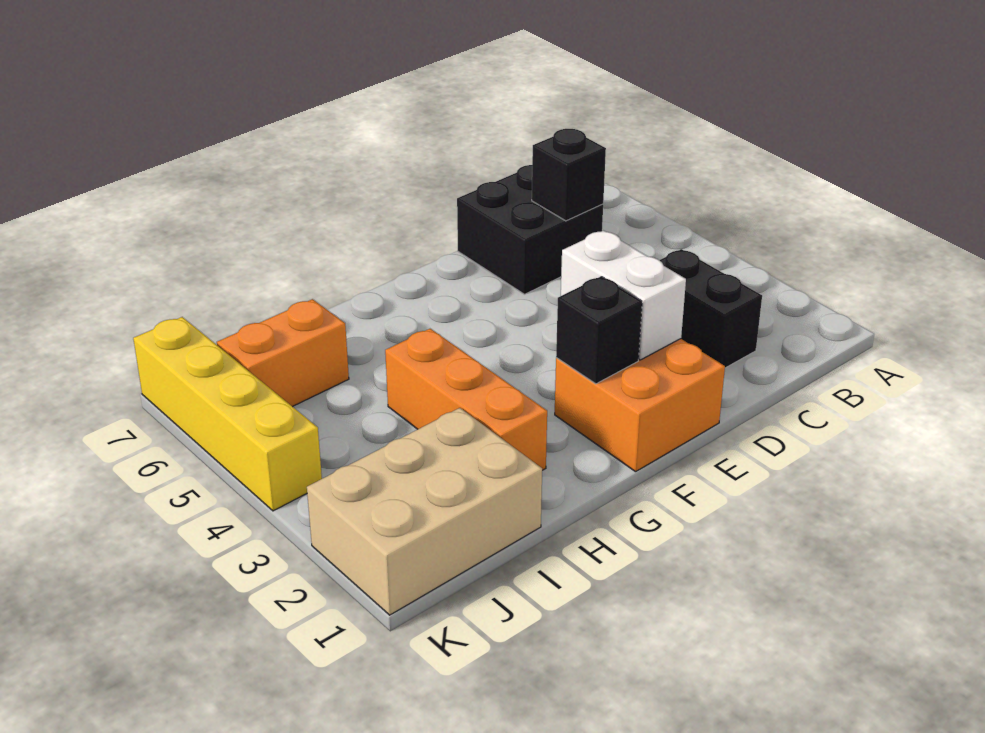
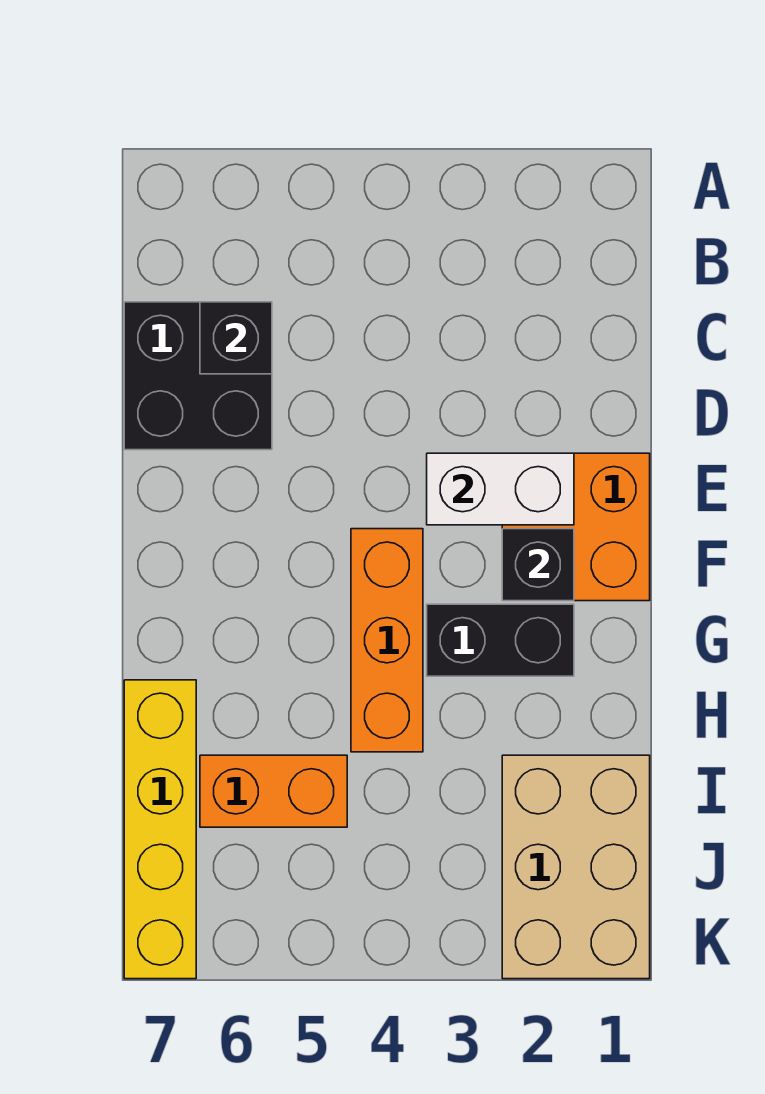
black brick C2:C3 level 1 -> black brick G2:G3 level 1
orange brick H2:H4 level 1 -> orange brick F4:H4 level 1
orange brick I6:J6 level 1 -> orange brick I5:I6 level 1
yellow brick K4:K7 level 1 -> yellow brick H7:K7 level 1

